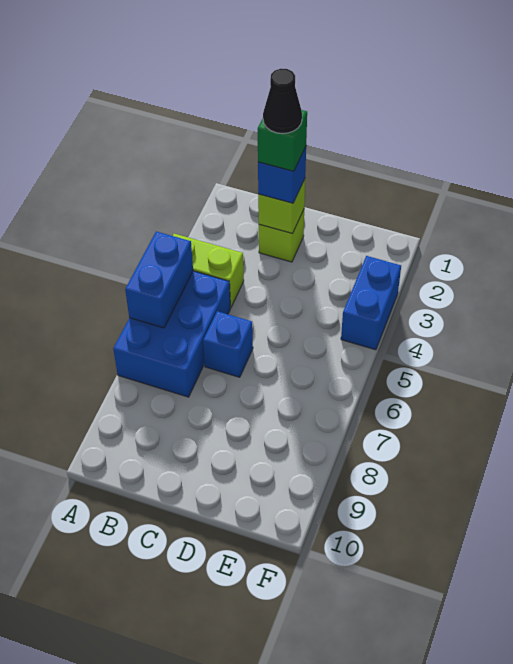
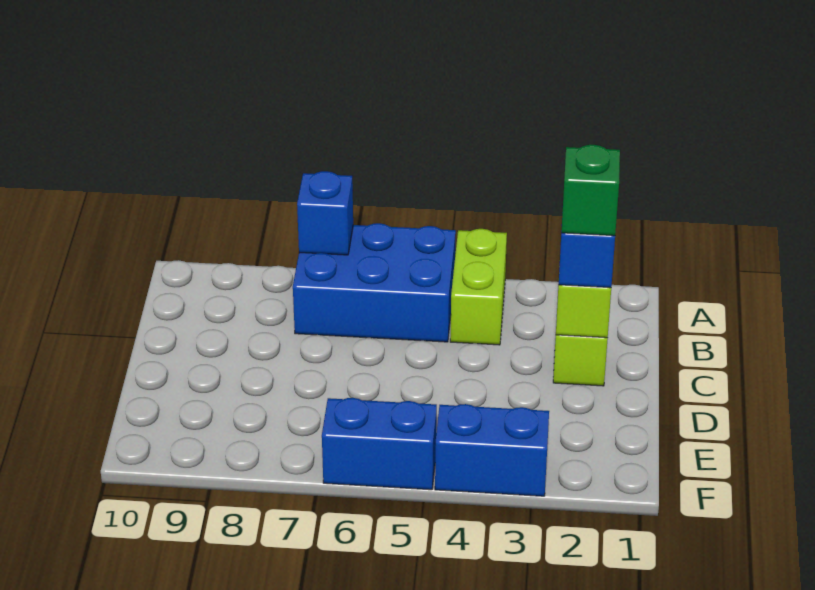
blue brick A5:A6 level 2 -> blue brick F5:F6 level 1
black cone C2 level 5 -> none
blue brick C6 level 1 -> blue brick A7 level 2

